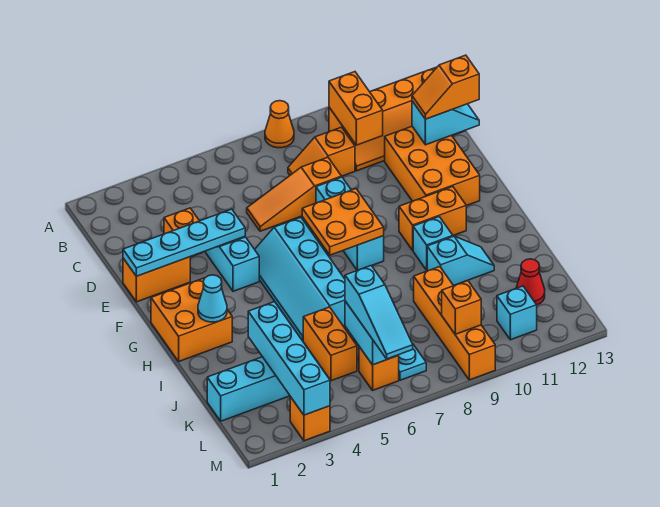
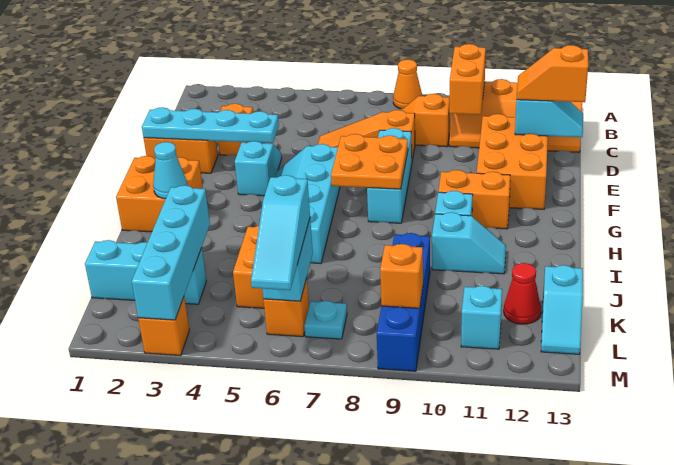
orange brick J9:M9 level 1 -> blue brick J9:M9 level 1
none -> cyan slope K13:L13 level 1 top K

